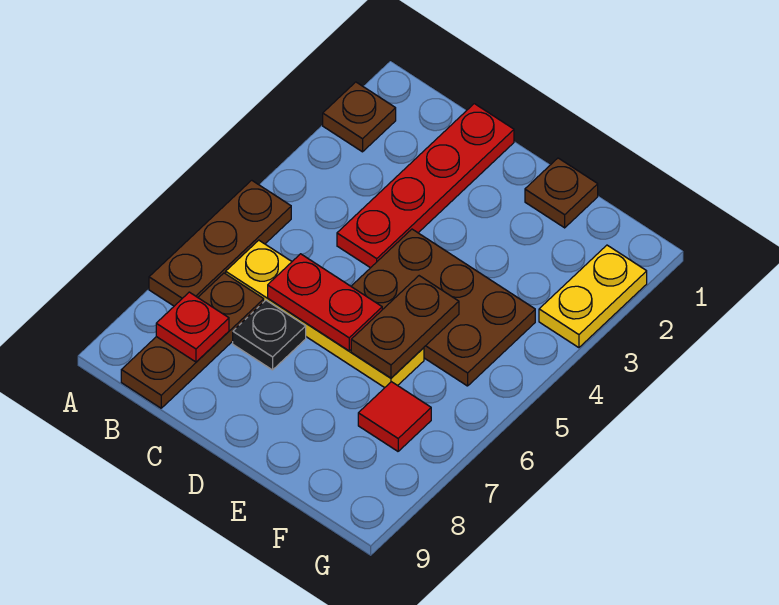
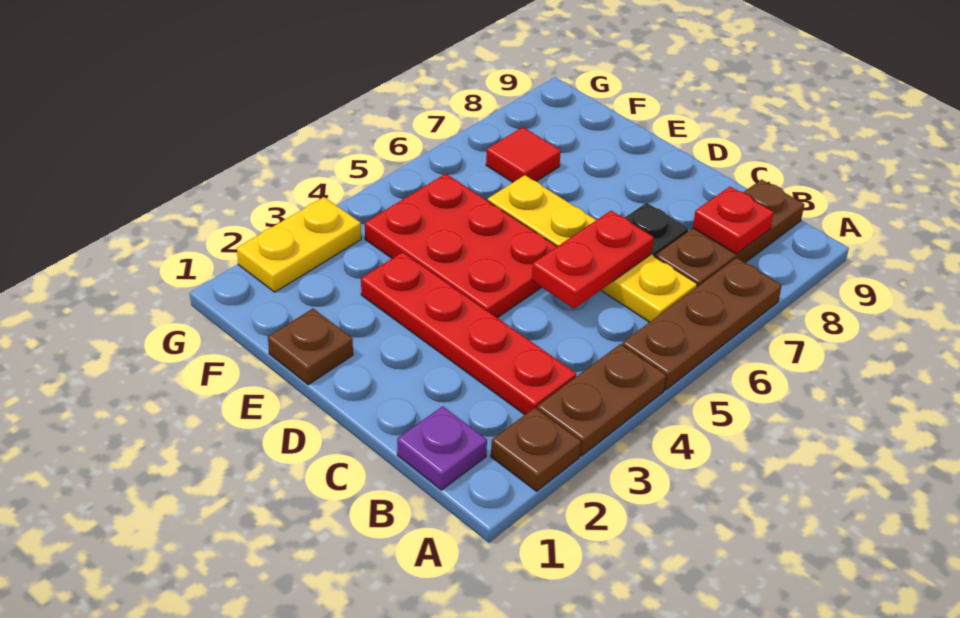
none -> purple plate B1 level 1
red plate C1:C4 level 1 -> red plate B3:E3 level 1
red plate C6:D6 level 2 -> red plate C5:C6 level 2
brown plate D4:F5 level 1 -> red plate D4:F5 level 1
brown plate E5:E6 level 2 -> brown plate A3:A4 level 1

